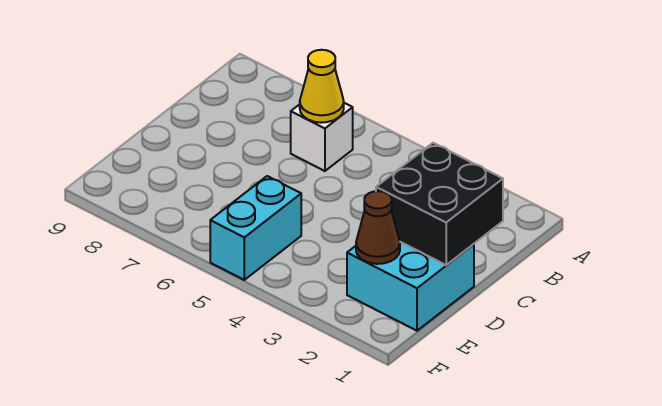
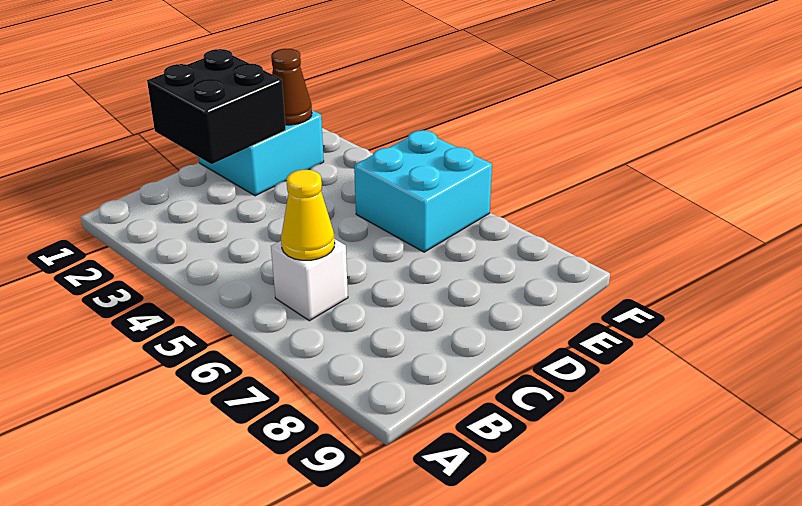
cyan brick E5:F5 level 1 -> cyan brick E5:F6 level 1

